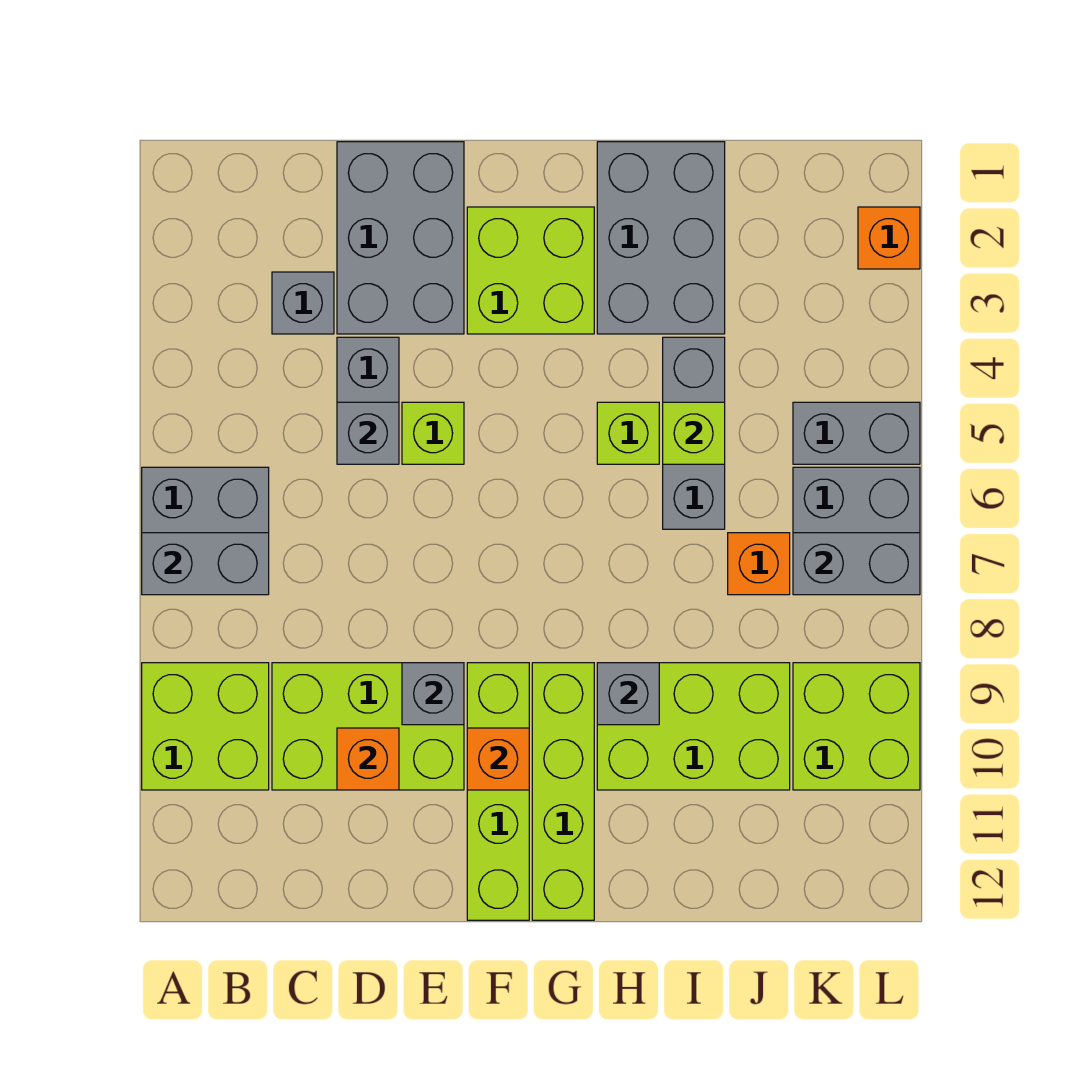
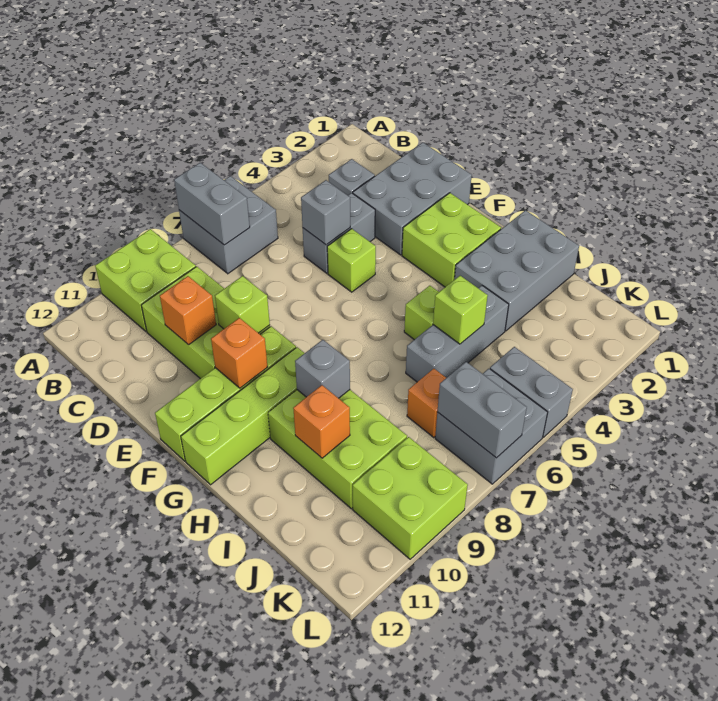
grey brick E9 level 2 -> lime brick E9 level 2
orange brick L2 level 1 -> orange brick I10 level 2

